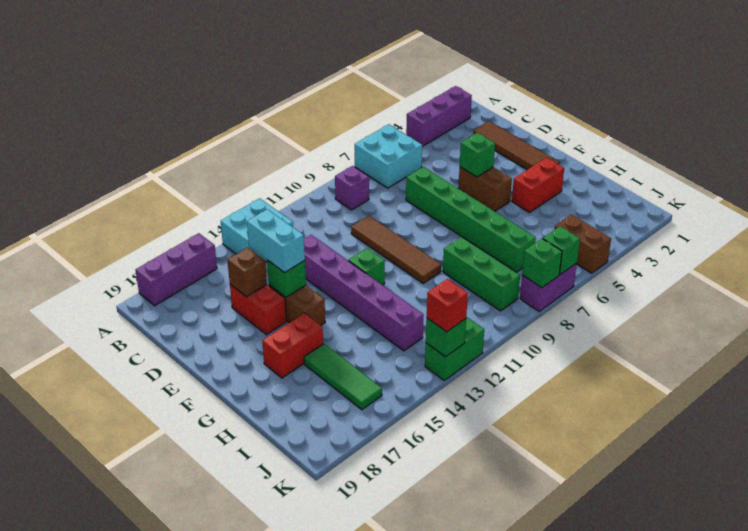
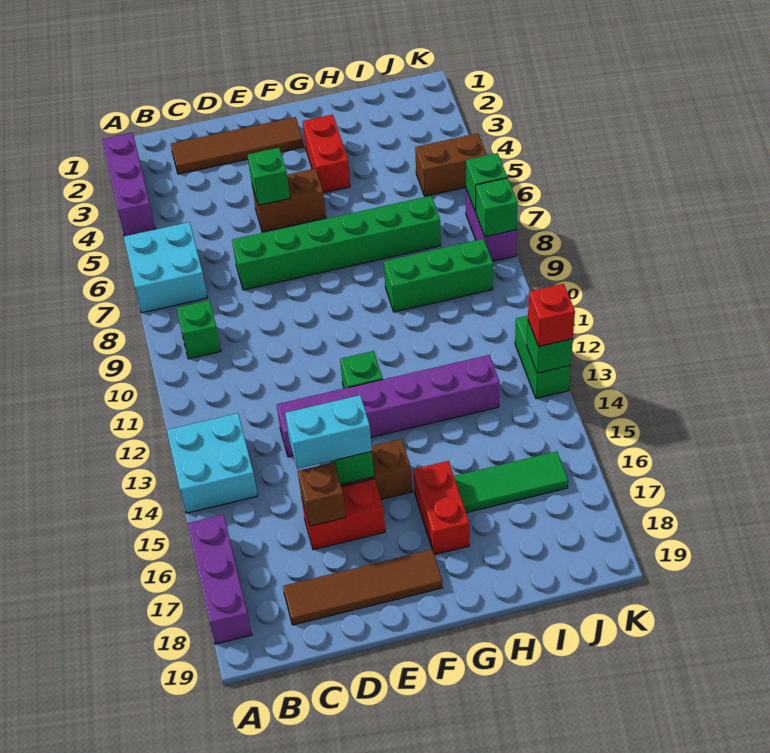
purple brick B9 level 1 -> green brick B9 level 1
brown tile D10:G10 level 1 -> brown tile C18:F18 level 1

